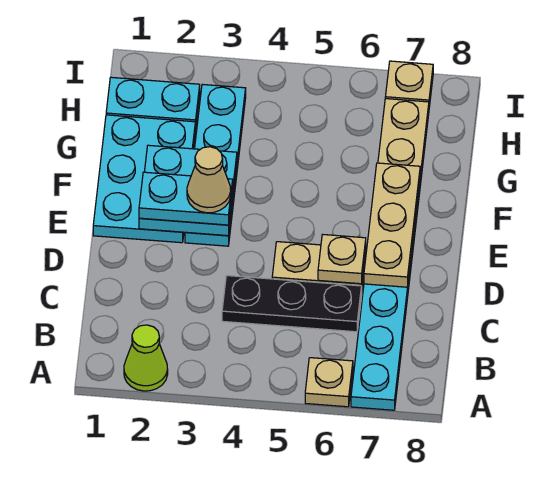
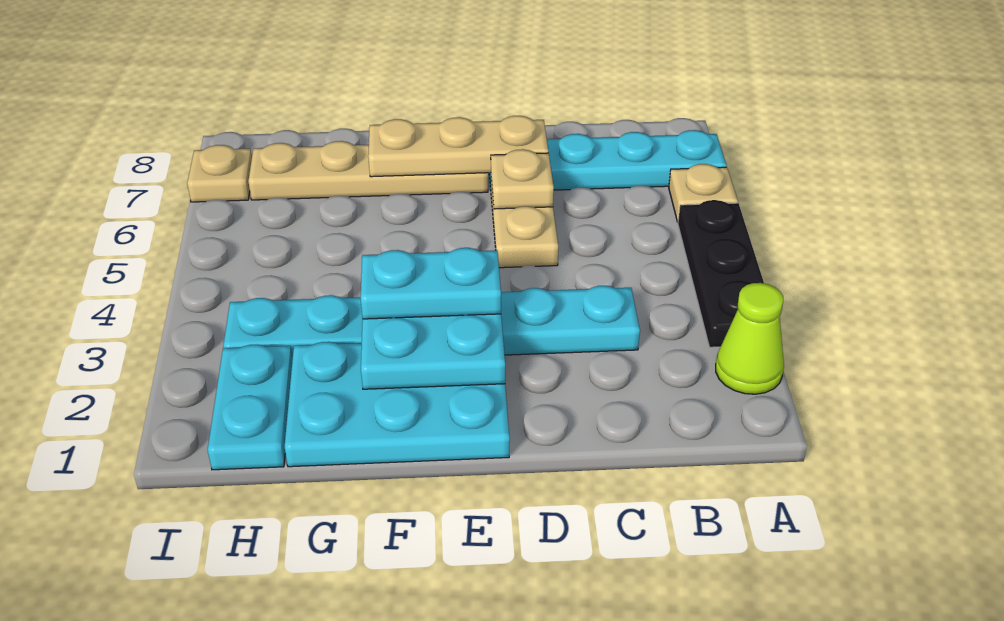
black plate C4:C6 level 1 -> black plate A3:A5 level 1
cyan plate E2:E3 level 3 -> cyan plate E3:F3 level 3
cyan plate E3:H3 level 1 -> cyan plate C3:H3 level 1
tan cone E3 level 4 -> none

